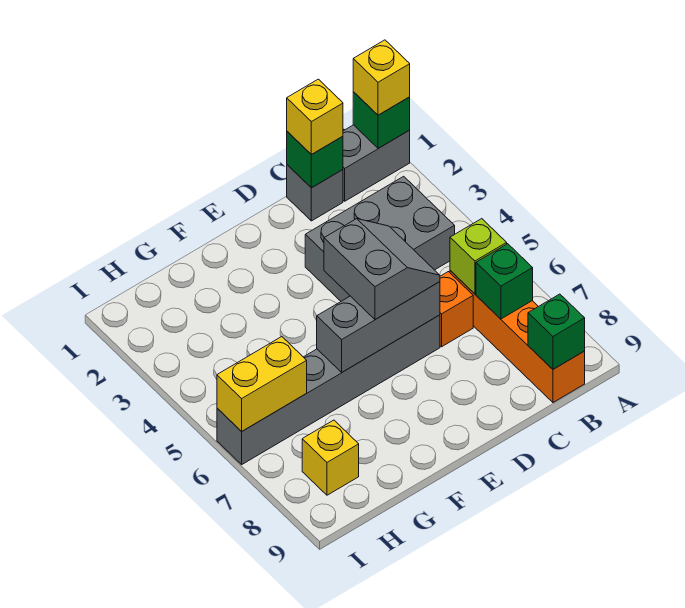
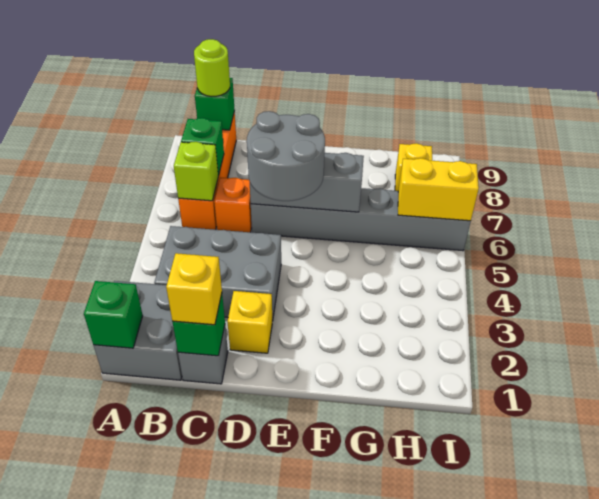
grey brick A1:B1 level 1 -> grey brick A1:B2 level 1
yellow brick A1 level 3 -> yellow brick D2 level 1
none -> lime round brick B9 level 3
grey slope D5:E6 level 3 top E -> grey round brick D5:E6 level 3

